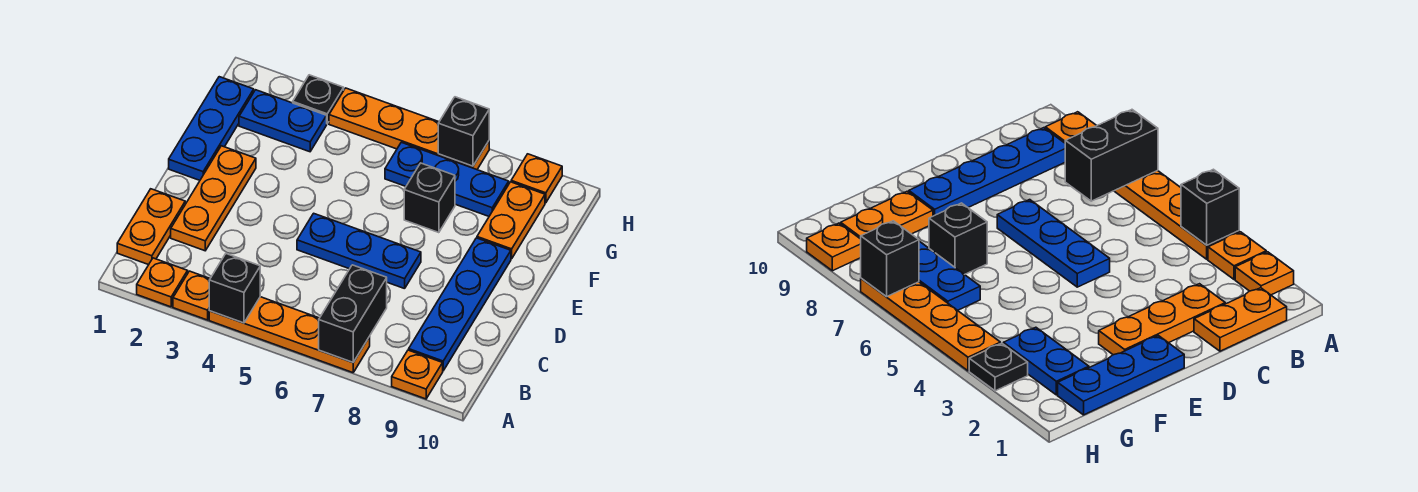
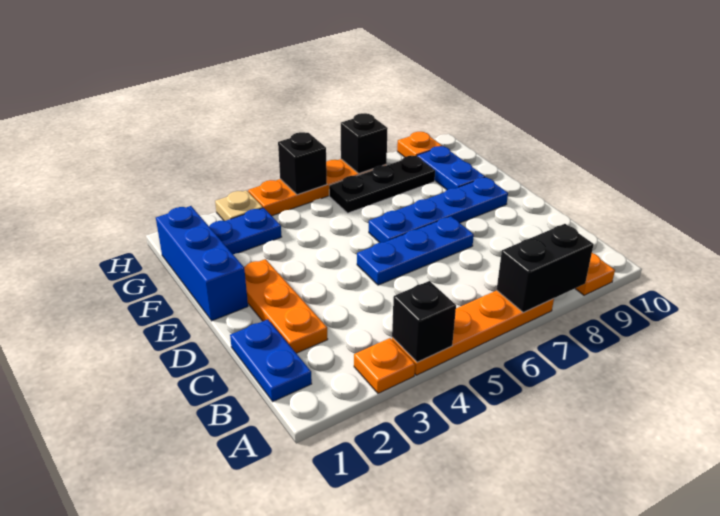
orange plate A2 level 1 -> none
black brick A7:B7 level 2 -> black brick A7:A8 level 2
orange plate B1:C1 level 1 -> blue plate B1:C1 level 1
blue plate B9:E9 level 1 -> blue plate E6:E9 level 1
blue plate E1:G1 level 1 -> blue brick E1:G1 level 1
black brick F7 level 1 -> black brick H5 level 2
orange plate F9:G9 level 1 -> blue plate F9:G9 level 1
blue plate G6:G8 level 1 -> black plate G6:G8 level 1
black plate H3 level 1 -> tan plate H3 level 1

